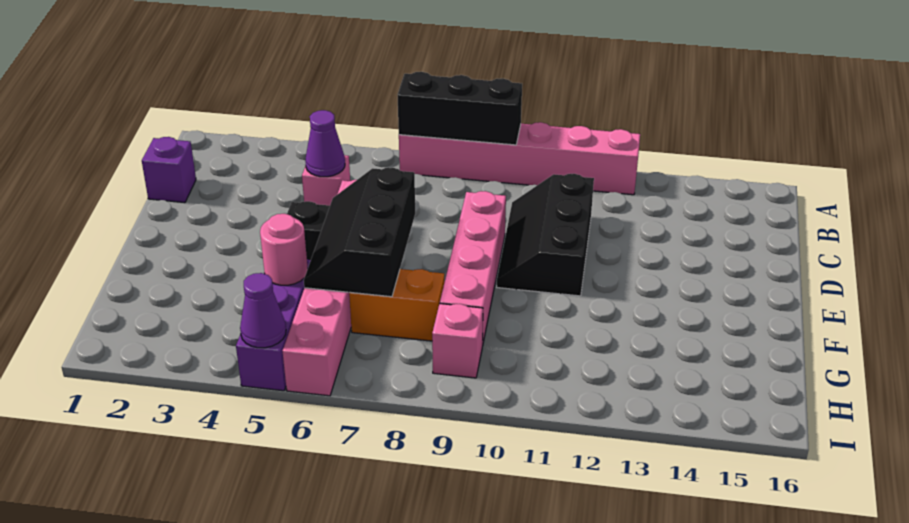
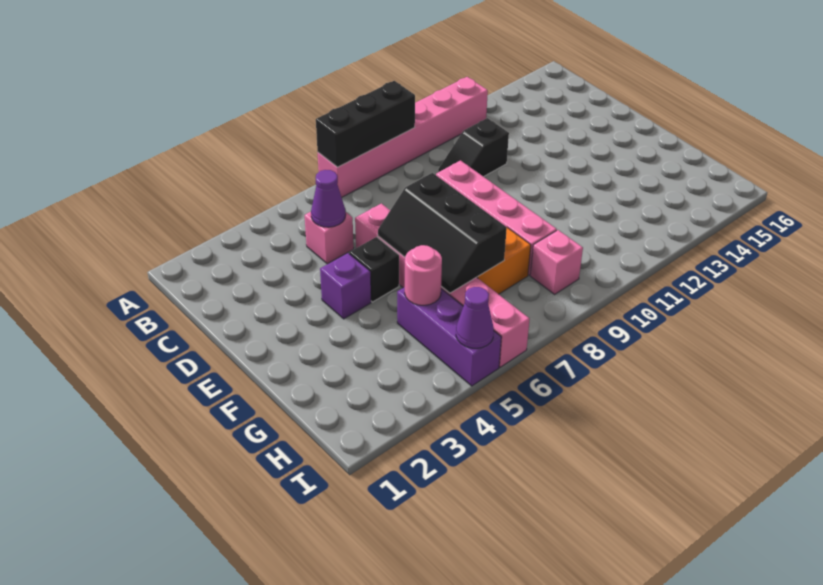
purple brick C1 level 1 -> purple brick E4 level 1
black slope C10:E11 level 1 top 11 -> black slope C10:C11 level 1 top 11

